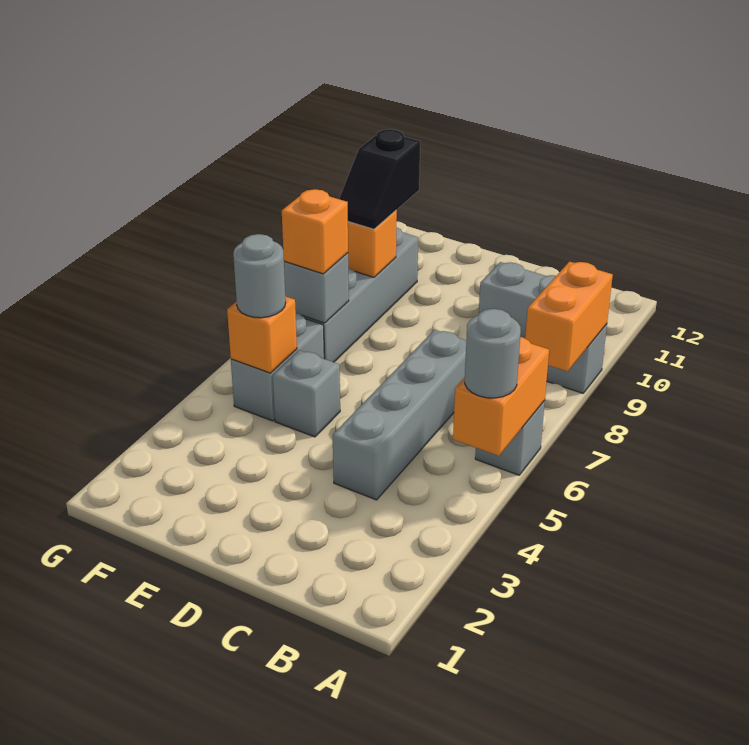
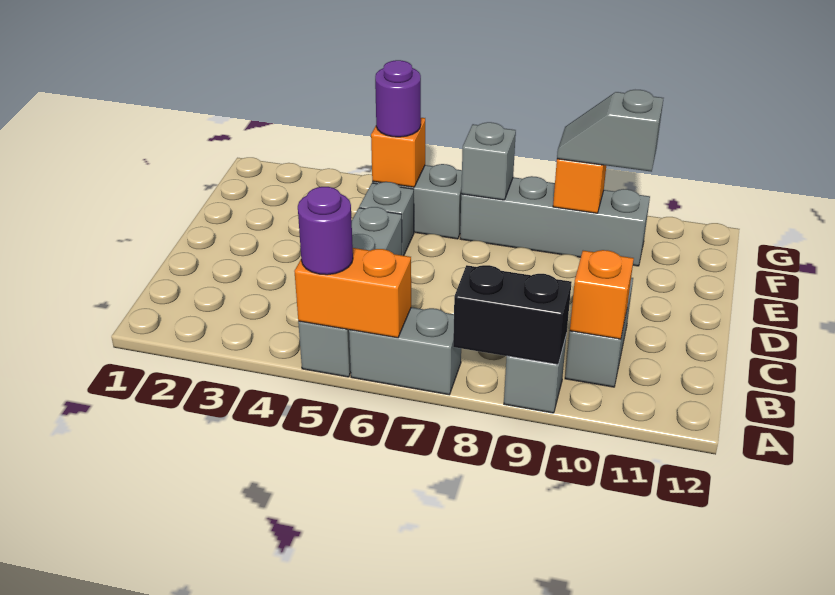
grey round brick A5 level 3 -> purple round brick A5 level 3
grey brick A6 level 1 -> grey brick A6:A7 level 1
orange brick A8:A9 level 2 -> black brick A8:A9 level 2
grey brick C4:C7 level 1 -> grey brick A5:D5 level 1
grey round brick F5 level 3 -> purple round brick F5 level 3
orange brick F7 level 3 -> orange brick B10 level 2
black slope F9:F10 level 3 top 10 -> grey slope F9:F10 level 3 top 10

